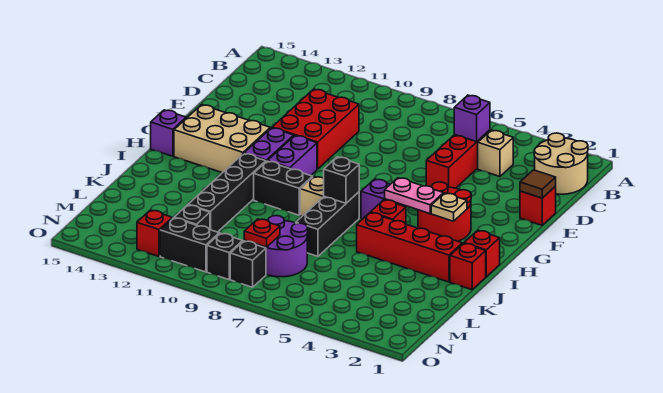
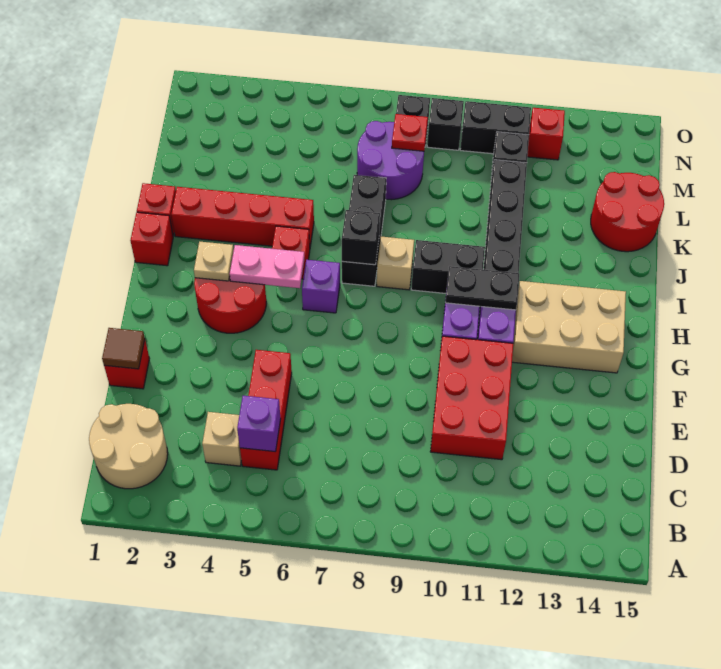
none -> black plate H10:H11 level 2
purple brick H15 level 1 -> none
none -> red round brick K14:L15 level 1

